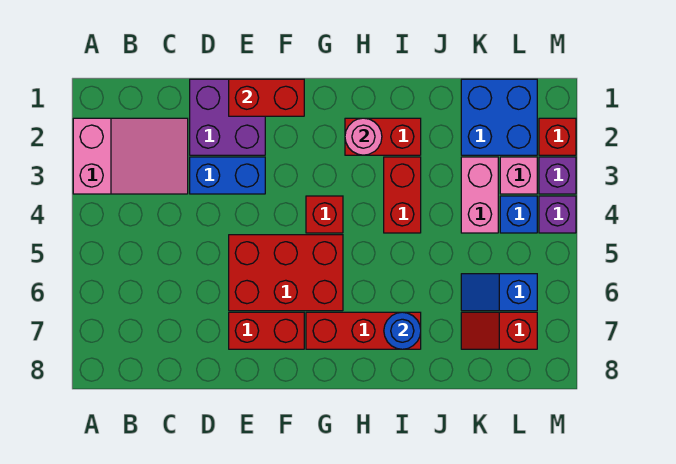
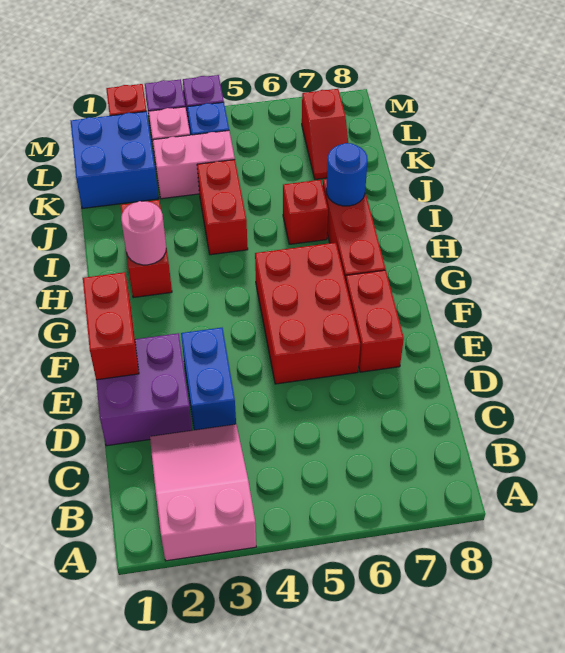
red brick G4 level 1 -> red brick I6 level 1
red brick I3:I4 level 1 -> red brick I4:J4 level 1
blue slope K6:L6 level 1 top L -> none

